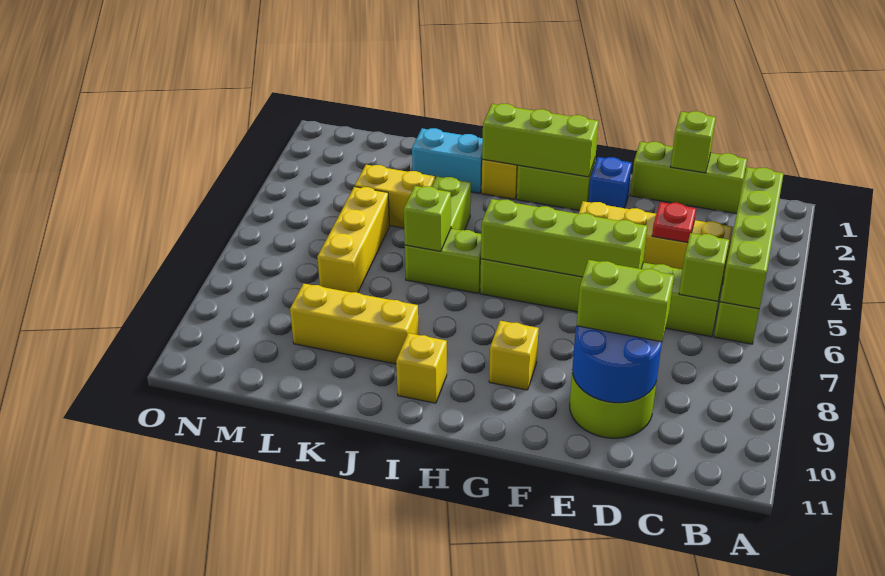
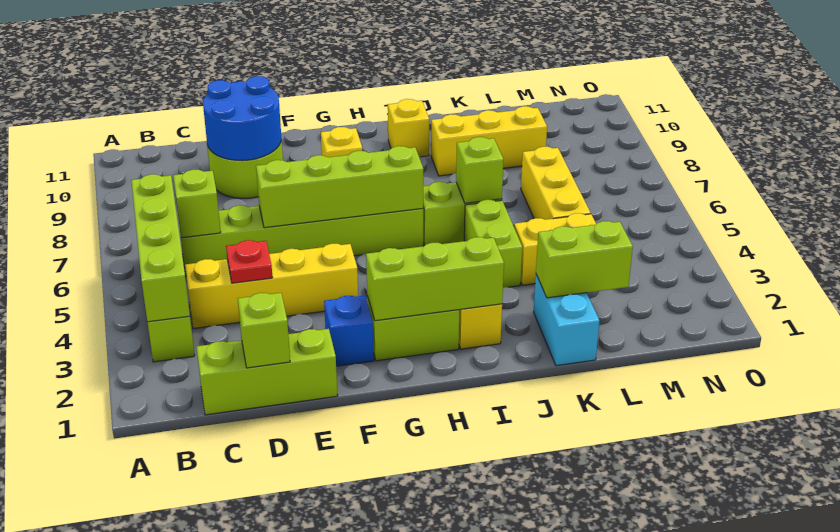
lime brick D9:E9 level 3 -> lime brick K2:L2 level 2
cyan brick J2:K2 level 1 -> cyan brick K1:K2 level 1

